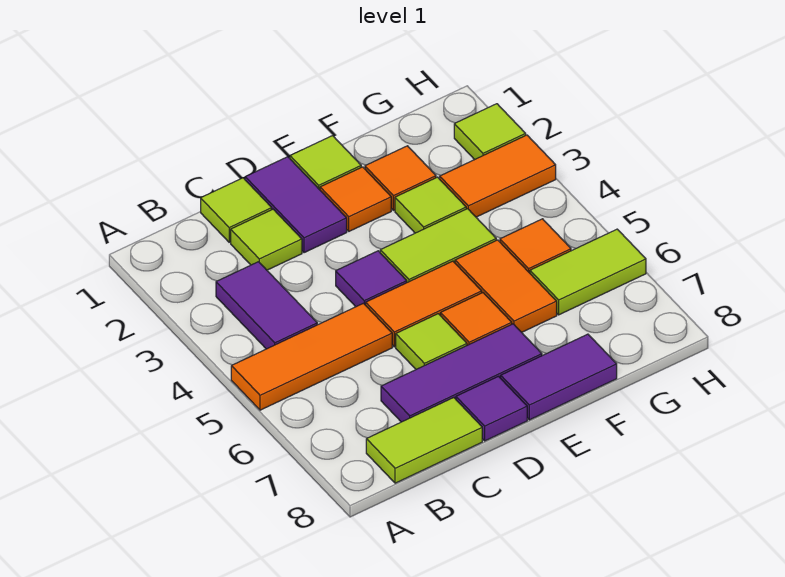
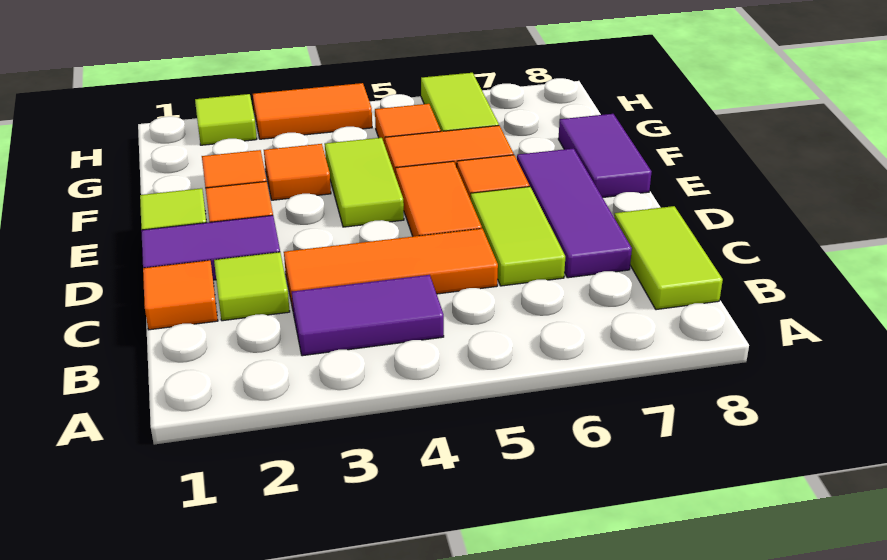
orange tile A5:C5 level 1 -> orange tile C3:C5 level 1
lime tile C1 level 1 -> orange tile C1 level 1
purple tile D4 level 1 -> none
lime tile D6 level 1 -> lime tile C6:D6 level 1
purple tile D8 level 1 -> none
lime tile F3 level 1 -> orange tile F3 level 1
orange tile G3:H3 level 1 -> orange tile H3:H4 level 1

